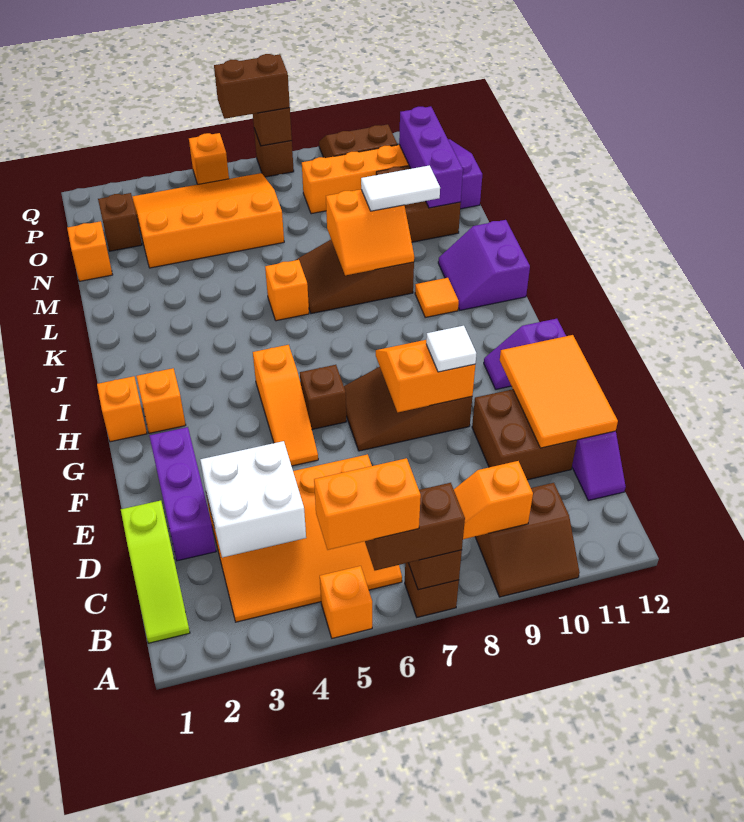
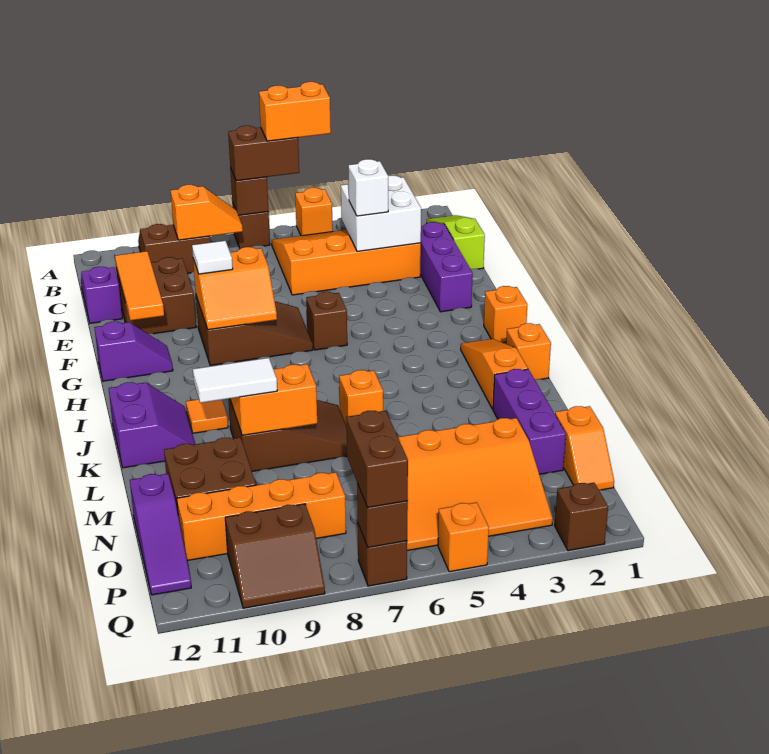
none -> white brick D4 level 3
orange tile D11:F12 level 2 -> orange tile D11:F11 level 2
orange slope F5:H5 level 1 top H -> orange slope I2:K2 level 1 top K
orange brick H2 level 1 -> orange brick J1 level 1
purple brick M11:O11 level 2 -> purple brick L2:N2 level 1
brown brick O2 level 1 -> brown brick Q2 level 1
brown brick Q6:Q7 level 3 -> brown brick P7:Q7 level 3

